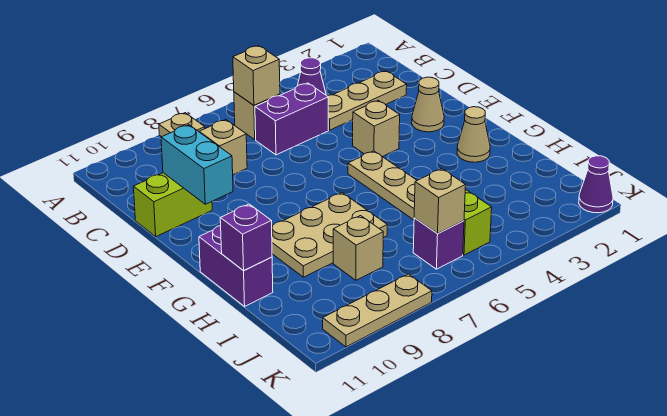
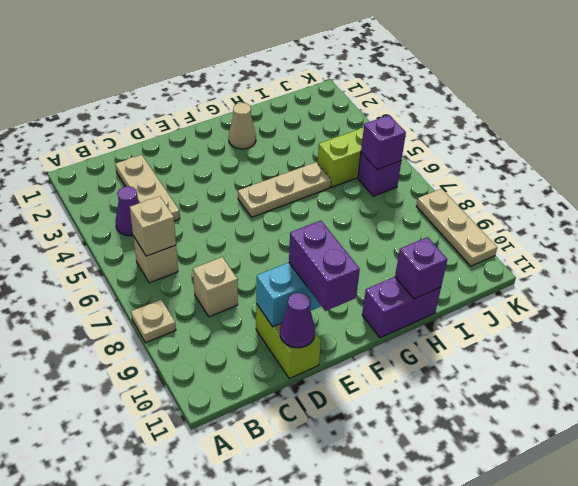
purple brick C5:C6 level 1 -> purple brick E10:E11 level 3
tan cone E2 level 1 -> none
tan brick E4 level 1 -> none
tan plate G7:H9 level 1 -> none
tan brick I8 level 1 -> none
tan brick J6 level 2 -> purple brick J6 level 2
purple cone K1 level 1 -> purple cone D11 level 2

